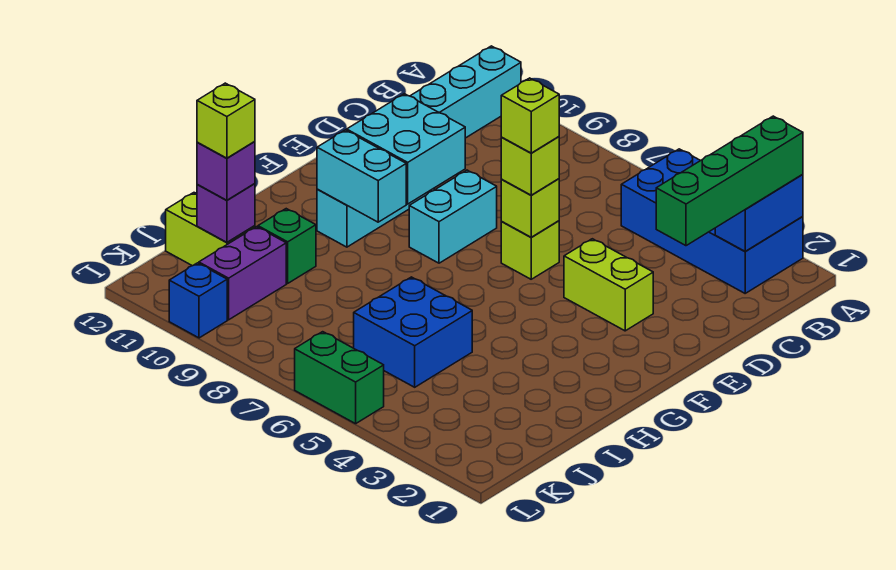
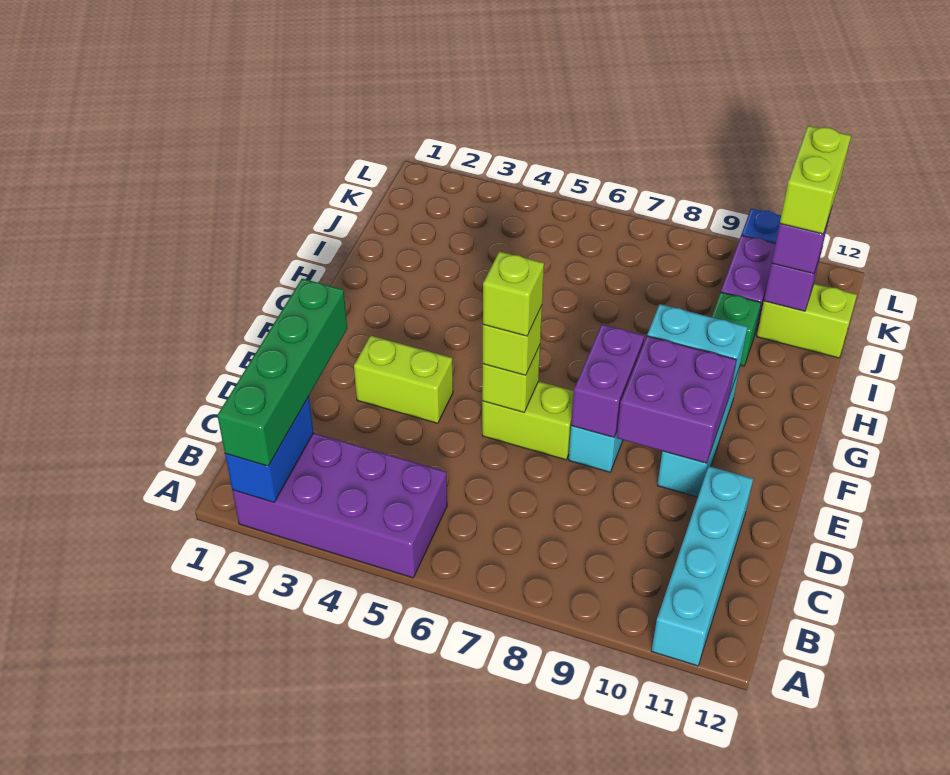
blue brick A2:B5 level 1 -> purple brick A2:B5 level 1
lime brick E6 level 1 -> lime brick E6:E7 level 1
none -> purple brick E8:F8 level 2
cyan brick E9:F10 level 2 -> purple brick E9:F10 level 2
blue brick I5:J6 level 1 -> none
lime brick J11 level 4 -> lime brick J11:K11 level 4
green brick L5:L6 level 1 -> none

